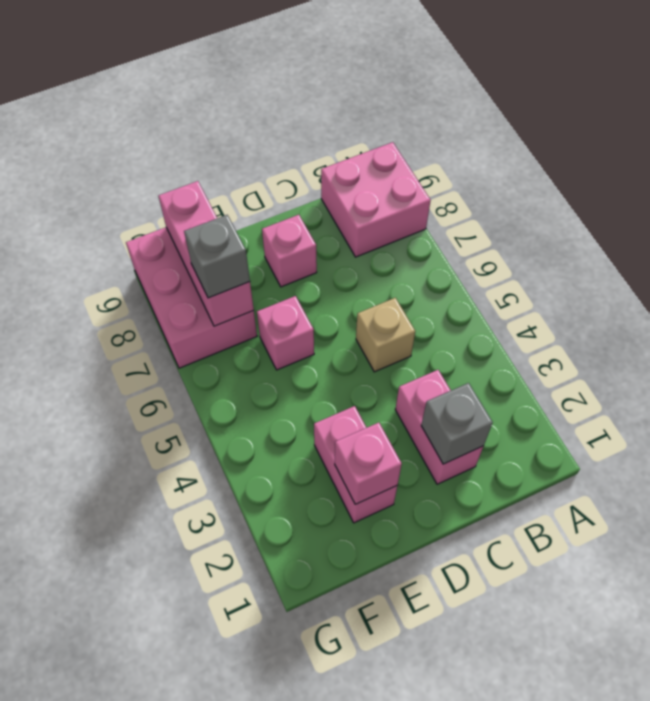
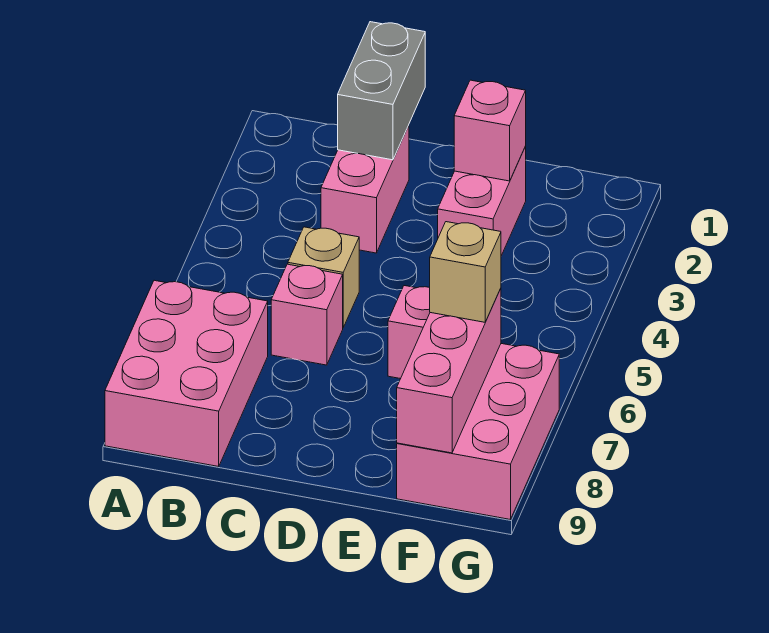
pink brick A8:B9 level 1 -> pink brick A7:B9 level 1
grey brick C2 level 2 -> grey brick C1:C2 level 2
pink brick D8 level 1 -> pink brick C6 level 1
grey brick F7 level 3 -> tan brick F7 level 3

